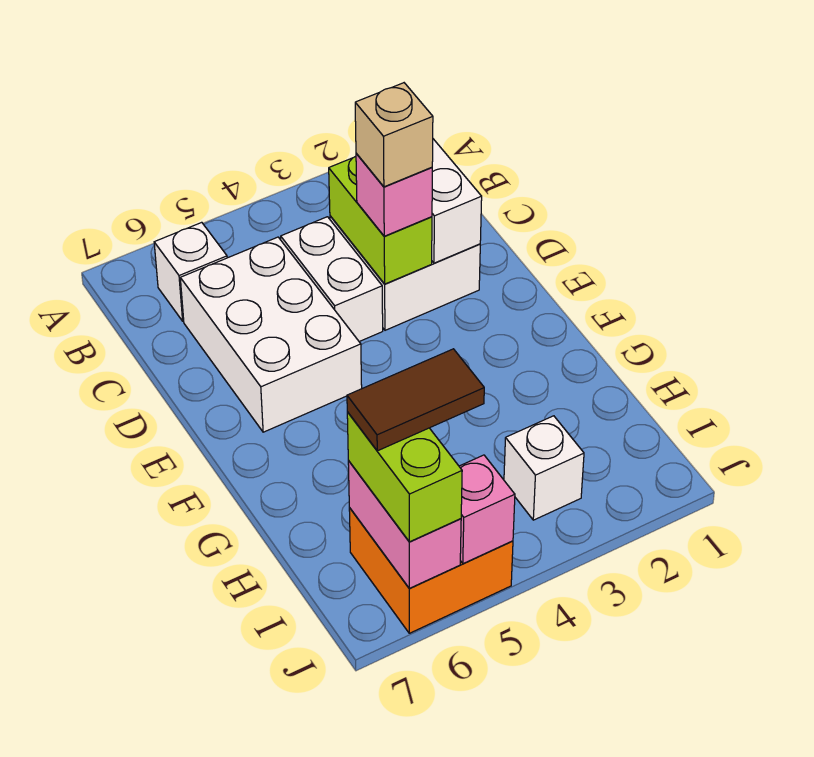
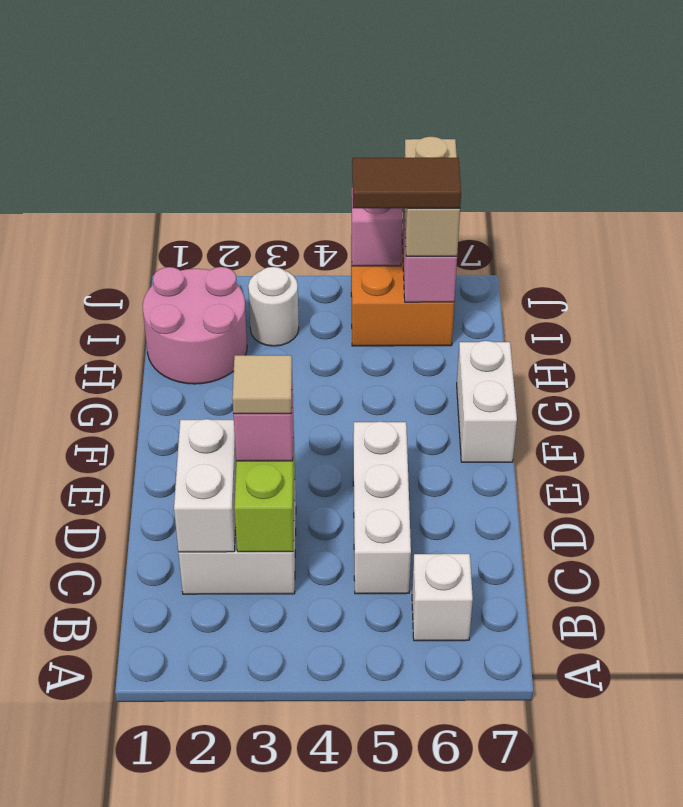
white brick C4:D4 level 1 -> white brick F7:G7 level 1
white brick C5:E6 level 1 -> white brick C5:E5 level 1
tan brick D3 level 4 -> tan tile D3 level 4
none -> pink round brick H1:I2 level 1
white brick I3 level 1 -> white round brick I3 level 1
lime brick I6:J6 level 3 -> tan brick I6:J6 level 3

